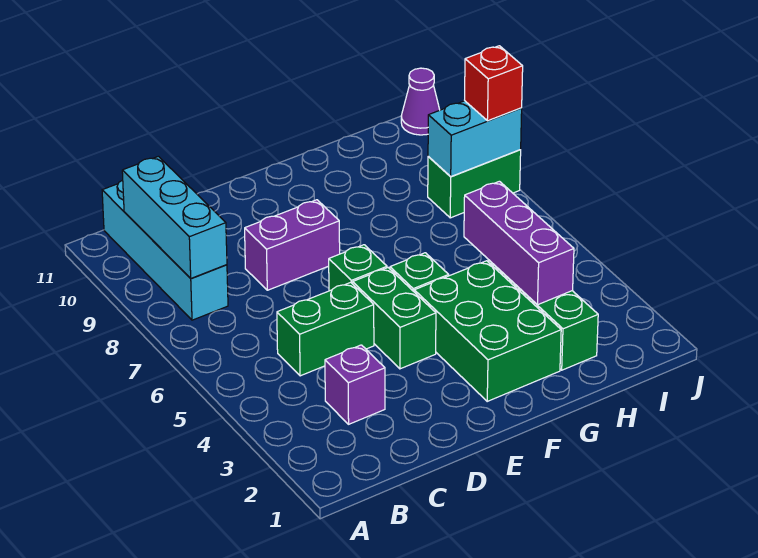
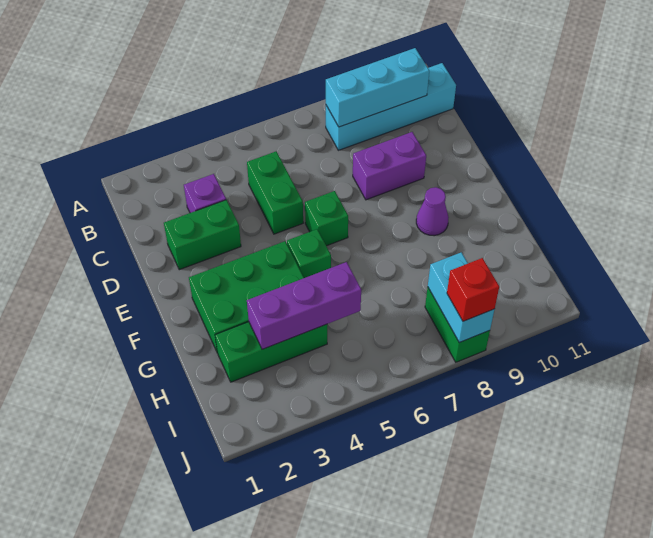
purple brick D8:E8 level 1 -> purple brick D8:D9 level 1
green brick E4:E5 level 1 -> green brick D2:D3 level 1
purple cone J11 level 1 -> purple cone F9 level 1

